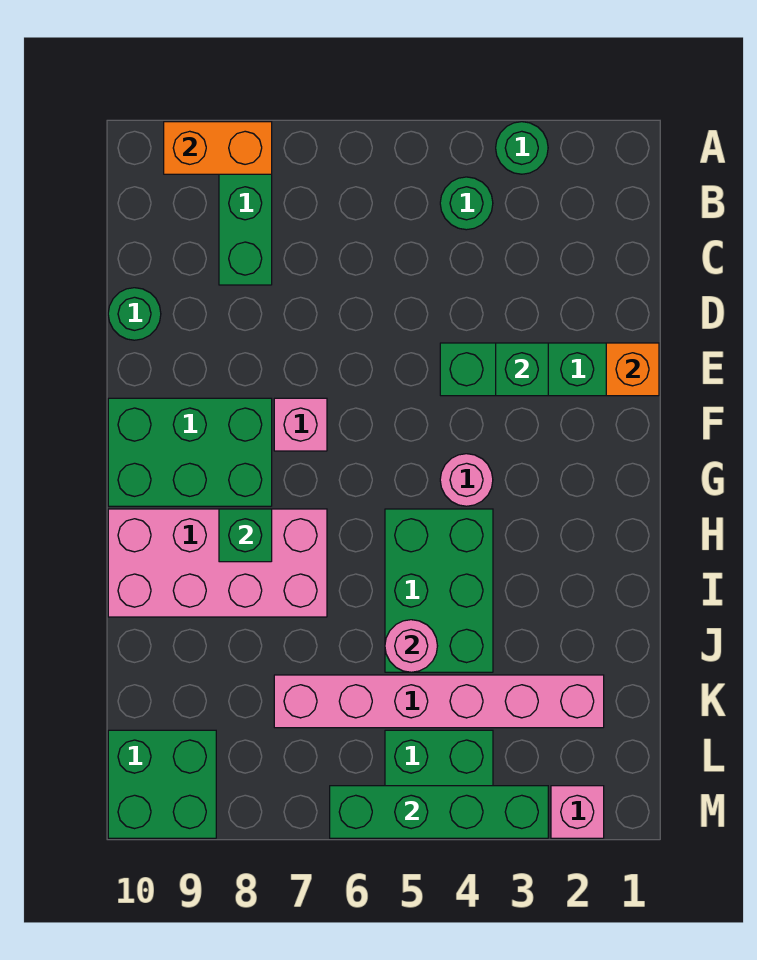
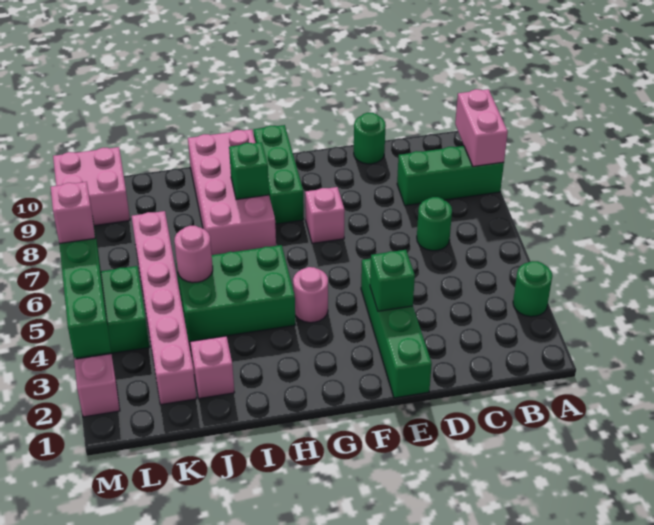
orange brick A8:A9 level 2 -> pink brick A8:A9 level 2
green round brick B4 level 1 -> green round brick C6 level 1
orange brick E1 level 2 -> none
green brick F8:G10 level 1 -> green brick G8:G10 level 1
none -> pink brick J2 level 1
green brick L9:M10 level 1 -> pink brick L9:M10 level 1
none -> pink brick M6 level 3

